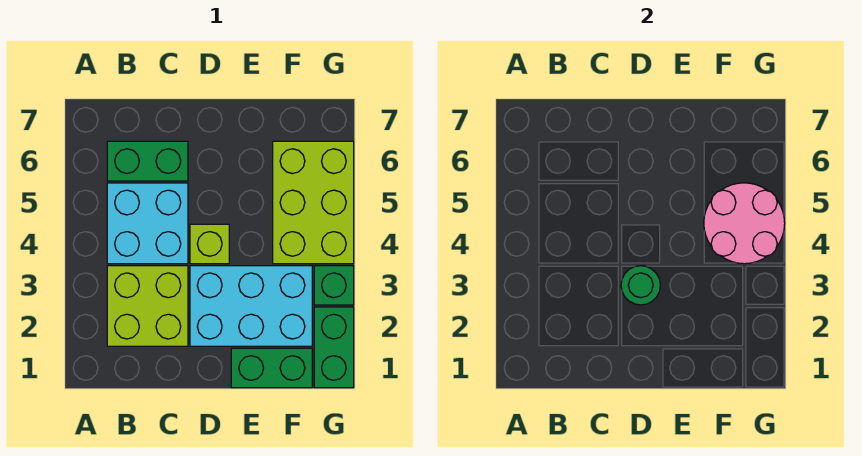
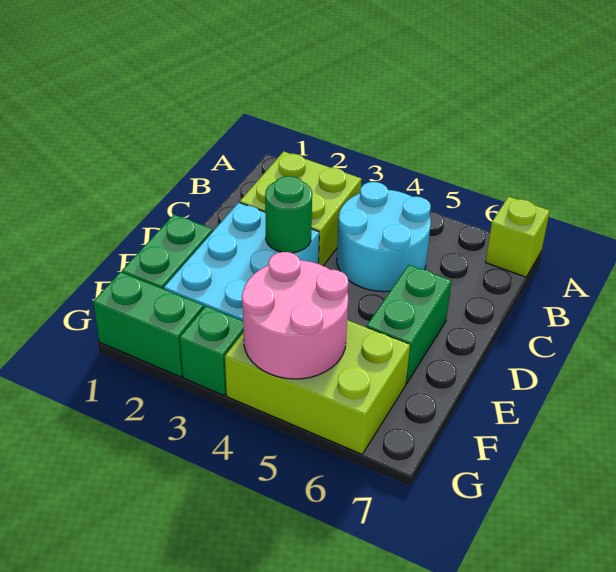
cyan brick B4:C5 level 1 -> cyan round brick B4:C5 level 1
green brick B6:C6 level 1 -> green brick D6:E6 level 1
lime brick D4 level 1 -> lime brick A7 level 1

